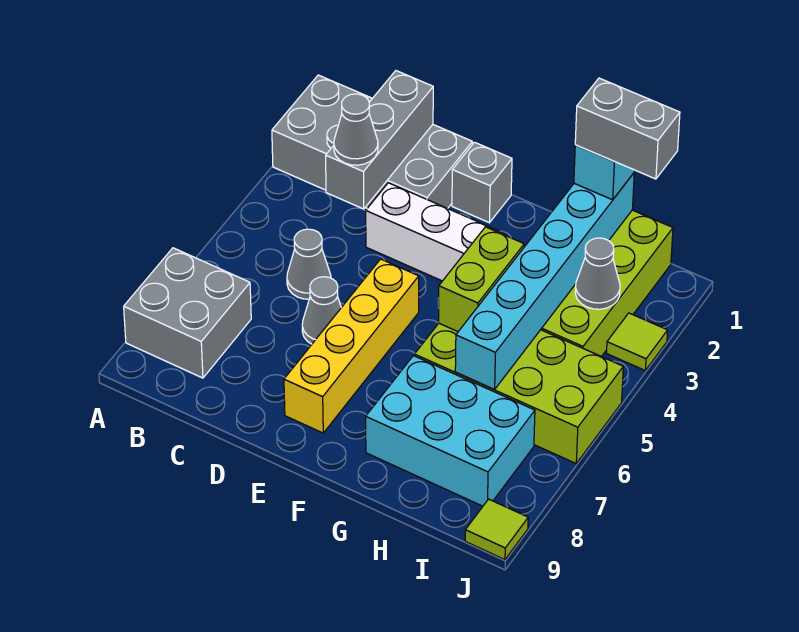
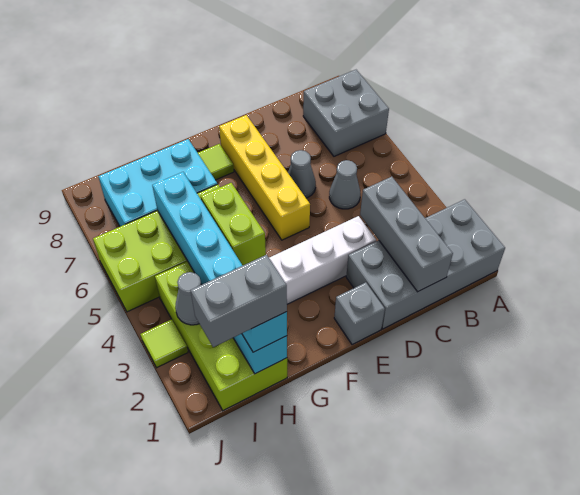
grey cone C3 level 3 -> none
lime tile J9 level 1 -> lime tile F8 level 1

